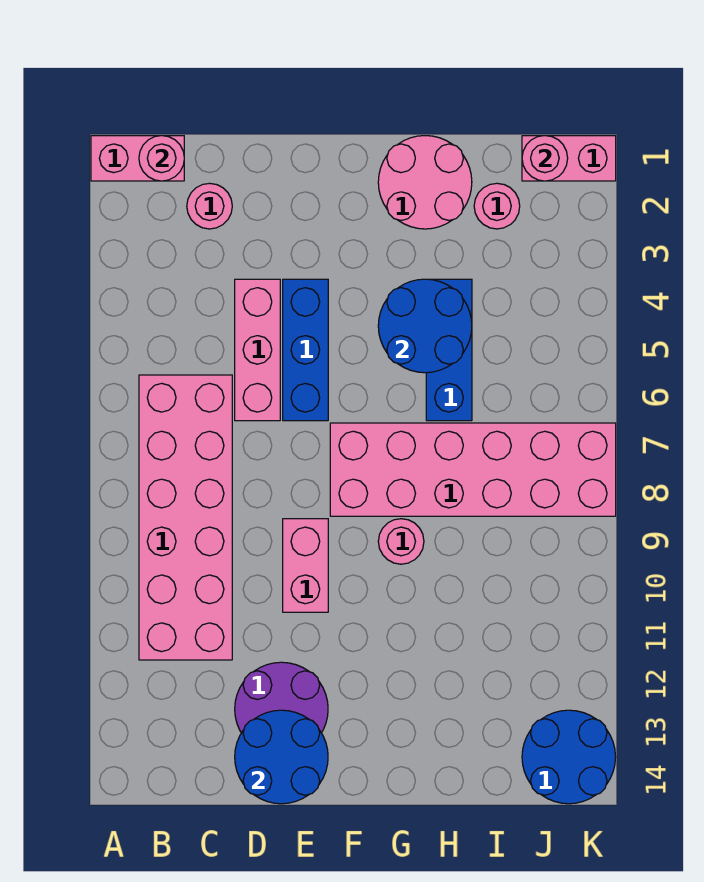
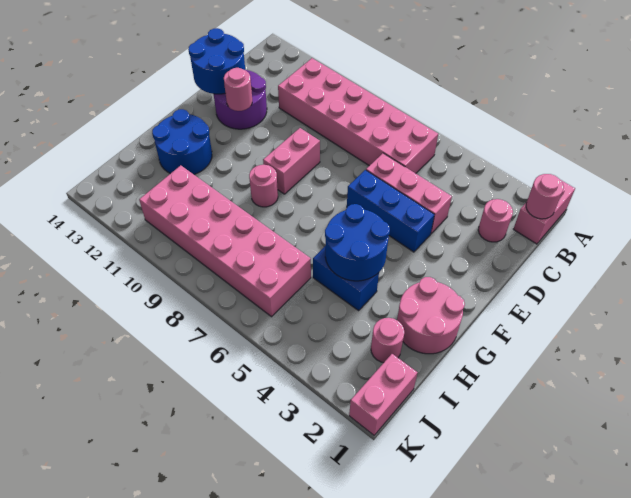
pink brick E9:E10 level 1 -> pink brick E9:F9 level 1
pink brick F7:K8 level 1 -> pink brick I6:J11 level 1
blue brick H4:H6 level 1 -> blue brick H4:H5 level 1
pink round brick J1 level 2 -> pink round brick E12 level 2
blue round brick J13:K14 level 1 -> blue round brick G12:H13 level 1

